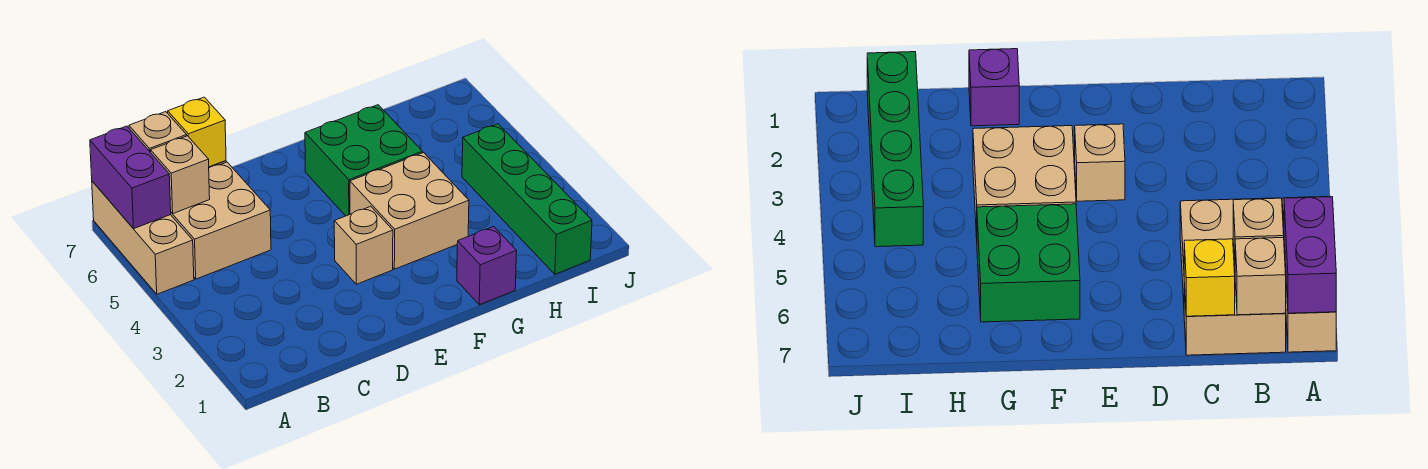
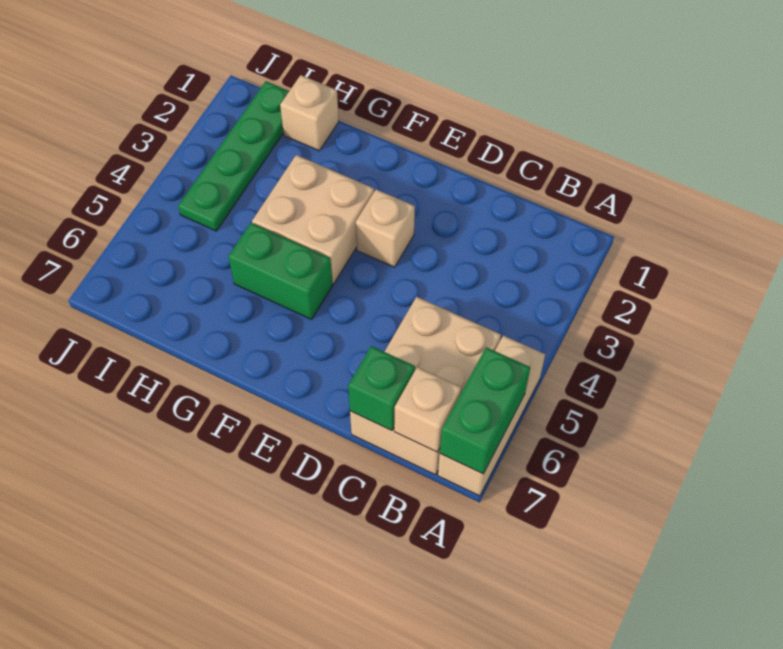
purple brick A6:A7 level 2 -> green brick A6:A7 level 2
tan brick B6 level 2 -> tan brick H1 level 1
yellow brick C7 level 2 -> green brick C7 level 2
green brick F5:G6 level 1 -> green brick F5:G5 level 1
purple brick G1 level 1 -> none
green brick I1:I4 level 1 -> green plate I1:I4 level 1

